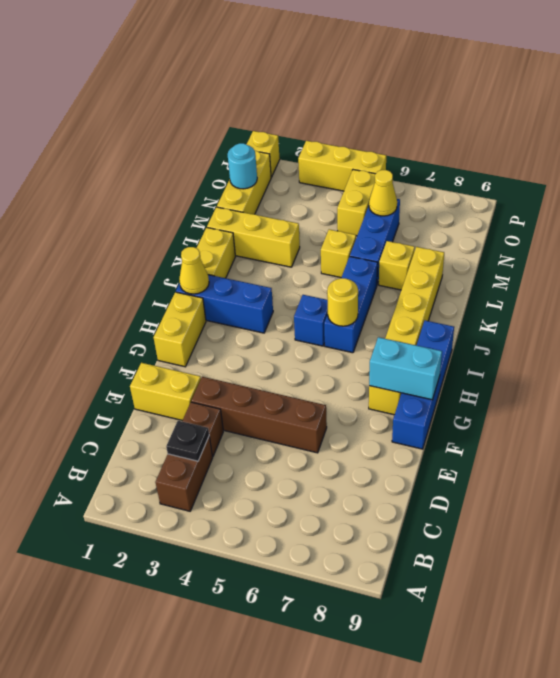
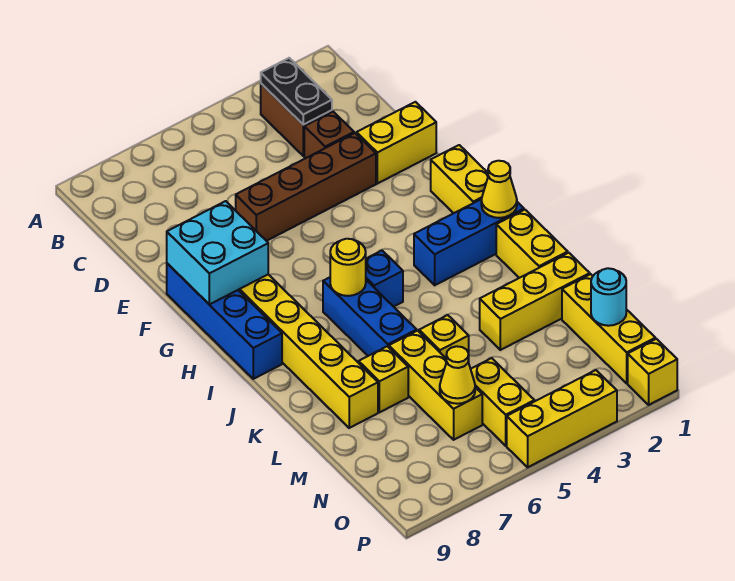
black plate C3 level 2 -> black plate B3:C3 level 2
cyan brick G8:G9 level 2 -> cyan brick F8:G9 level 2
blue brick L6:N6 level 1 -> yellow brick L6:N6 level 1

